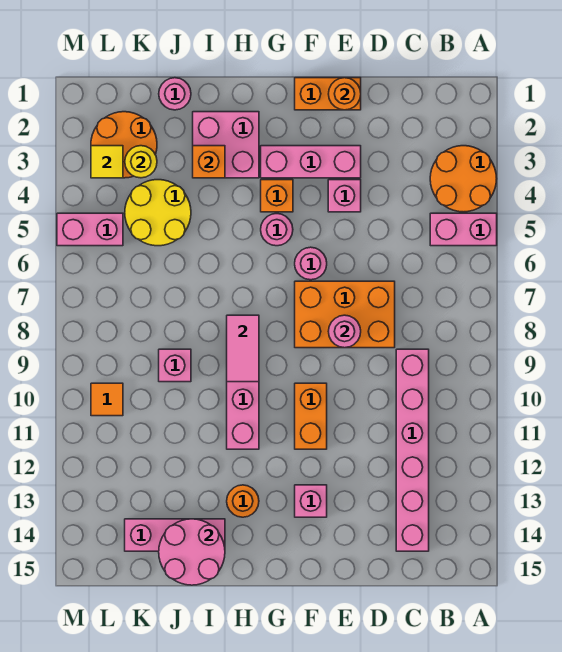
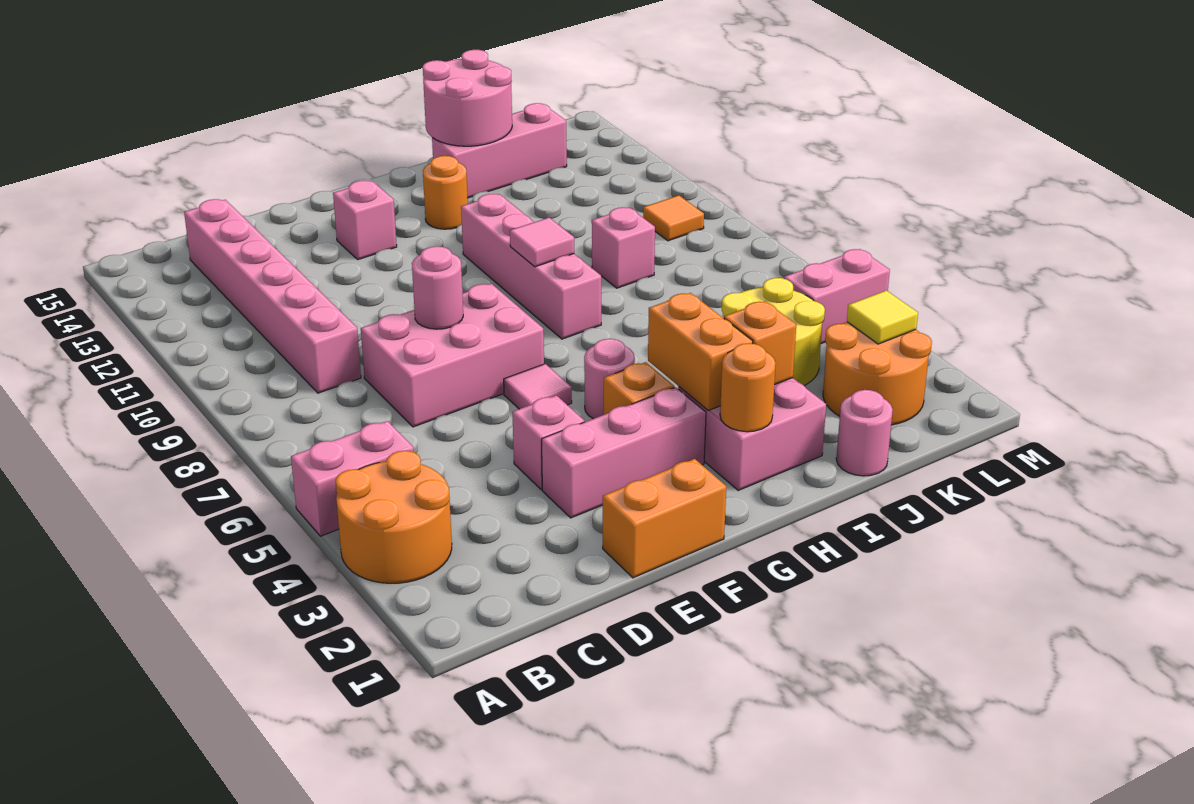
orange brick D7:F8 level 1 -> pink brick D7:F8 level 1
orange round brick E1 level 2 -> orange round brick H2 level 2
pink round brick F6 level 1 -> pink tile F6 level 1
orange brick F10:F11 level 1 -> orange brick H3:H4 level 2
pink tile H8:H9 level 2 -> pink tile H9 level 2
yellow round brick K3 level 2 -> none

